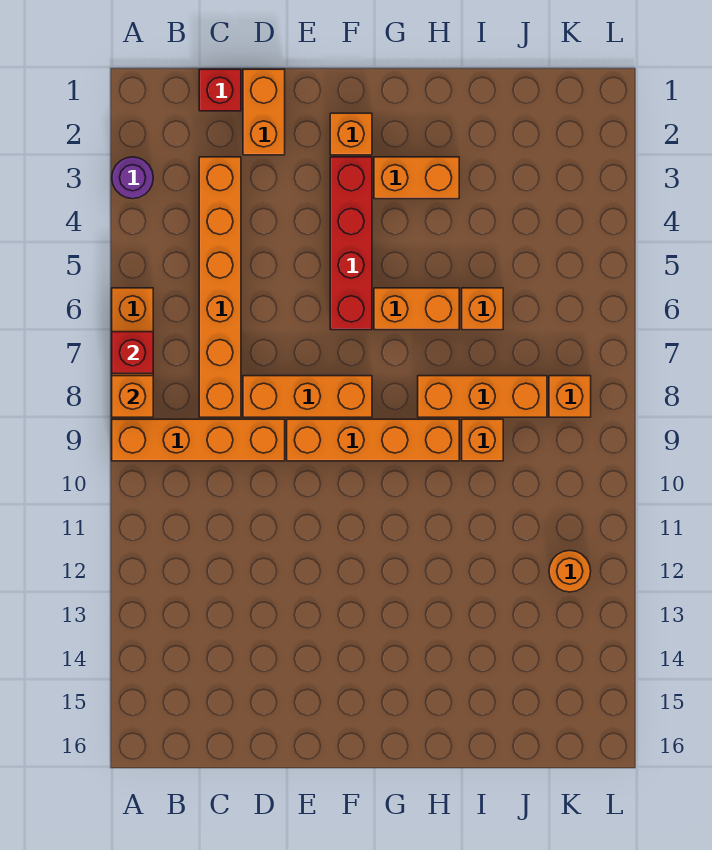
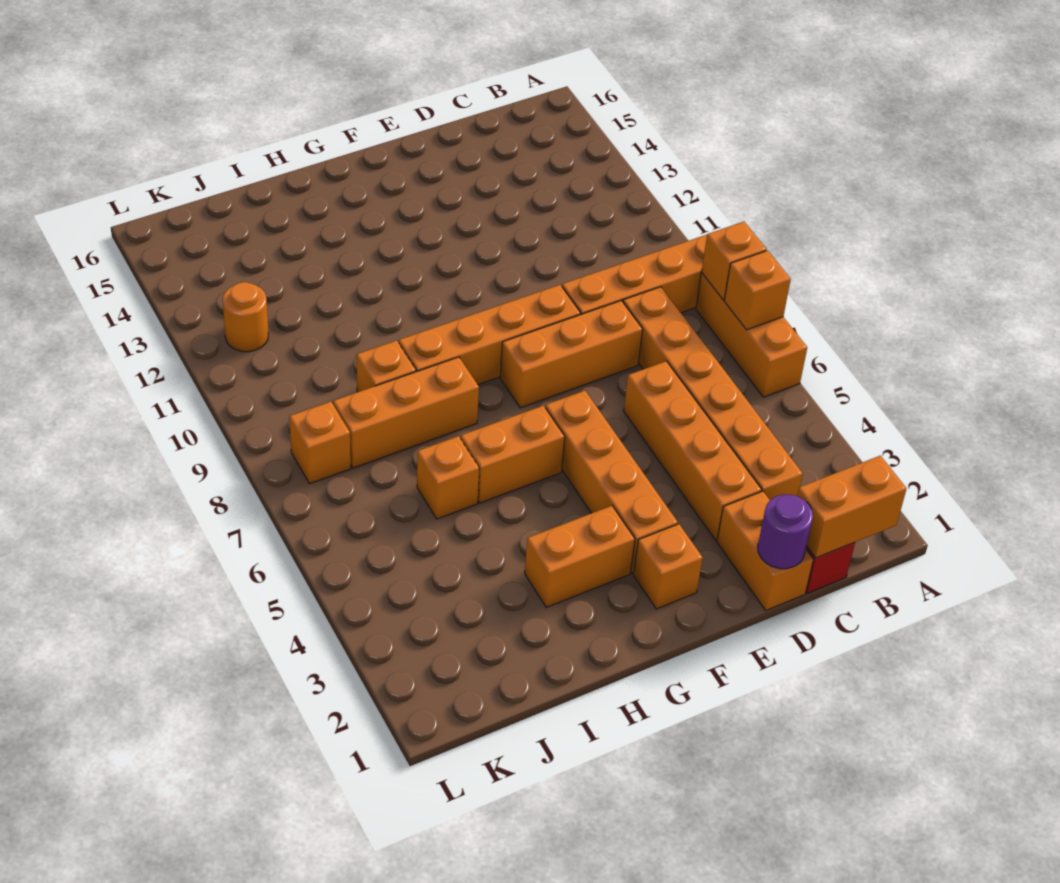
purple round brick A3 level 1 -> purple round brick D1 level 2
red brick A7 level 2 -> orange brick A7 level 2
none -> orange brick B1:C1 level 2
none -> orange brick D3:D6 level 1
red brick F3:F6 level 1 -> orange brick F3:F6 level 1

